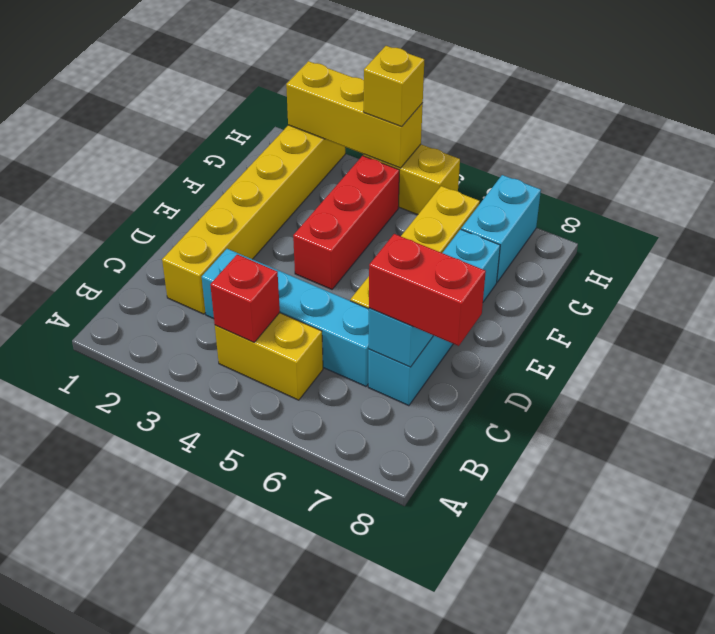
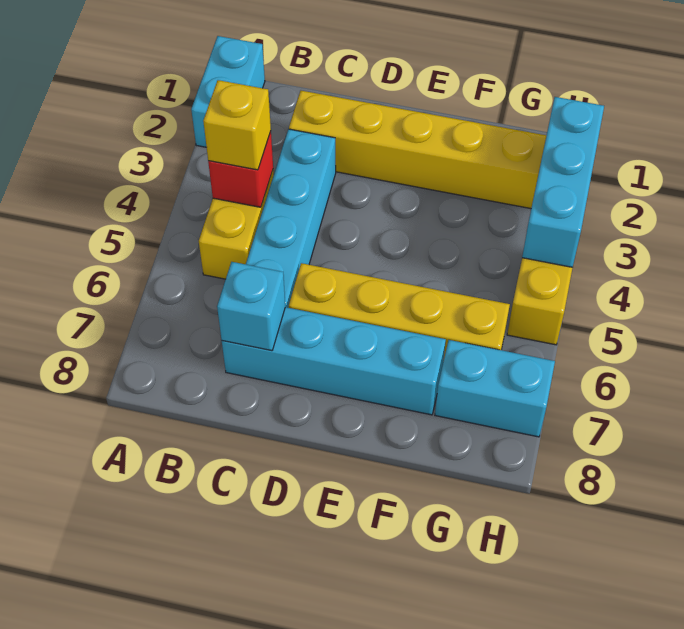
none -> cyan brick A1:A2 level 1
red brick C7:C8 level 3 -> none
red brick E4:G4 level 1 -> none
yellow brick H2:H4 level 2 -> cyan brick H2:H4 level 2
yellow brick H4 level 3 -> yellow brick B4 level 3

